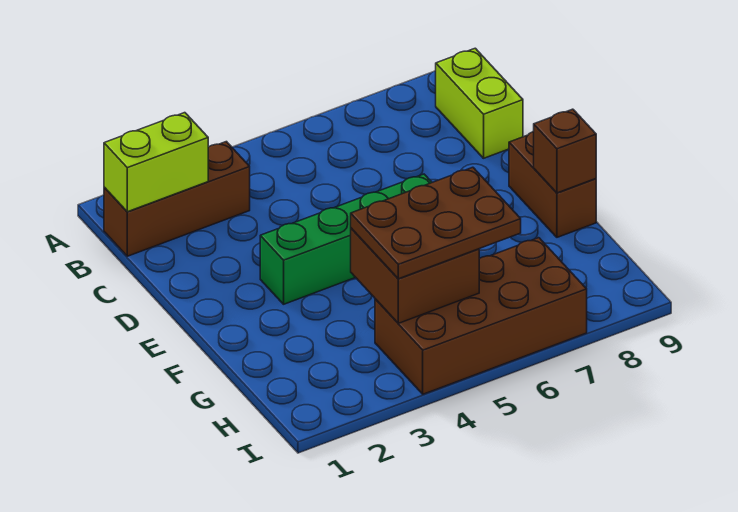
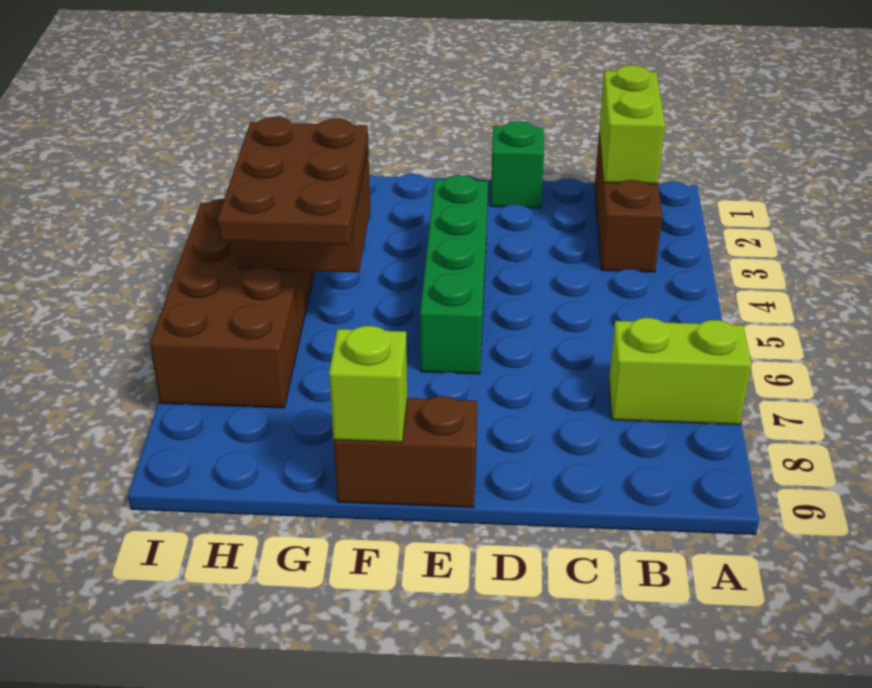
lime brick B9:C9 level 1 -> lime brick A7:B7 level 1
none -> green brick D1 level 1
brown brick F9 level 2 -> lime brick F9 level 2

